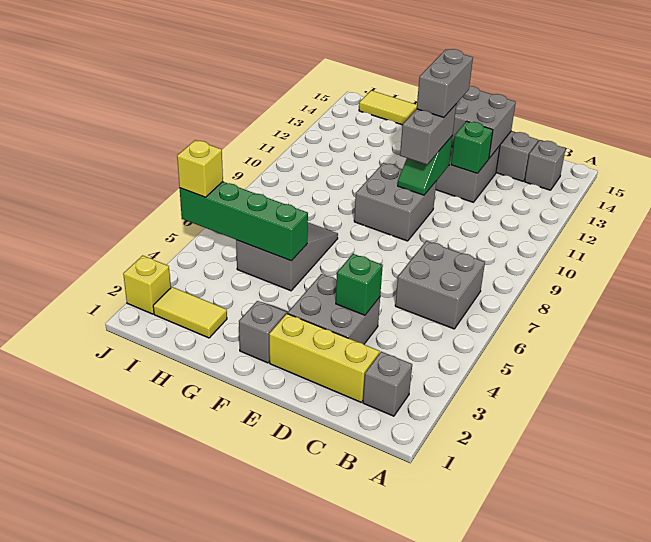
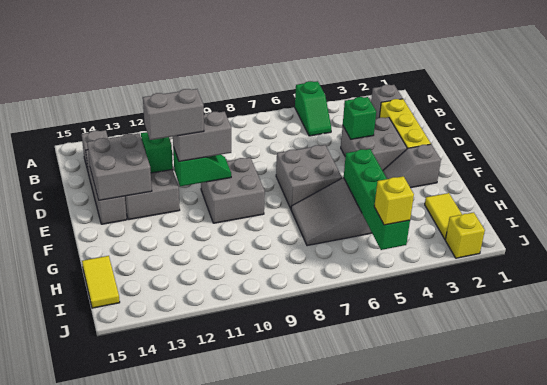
none -> green slope A5:B5 level 1 top A
grey brick B6:C7 level 1 -> grey brick E6:F7 level 1

